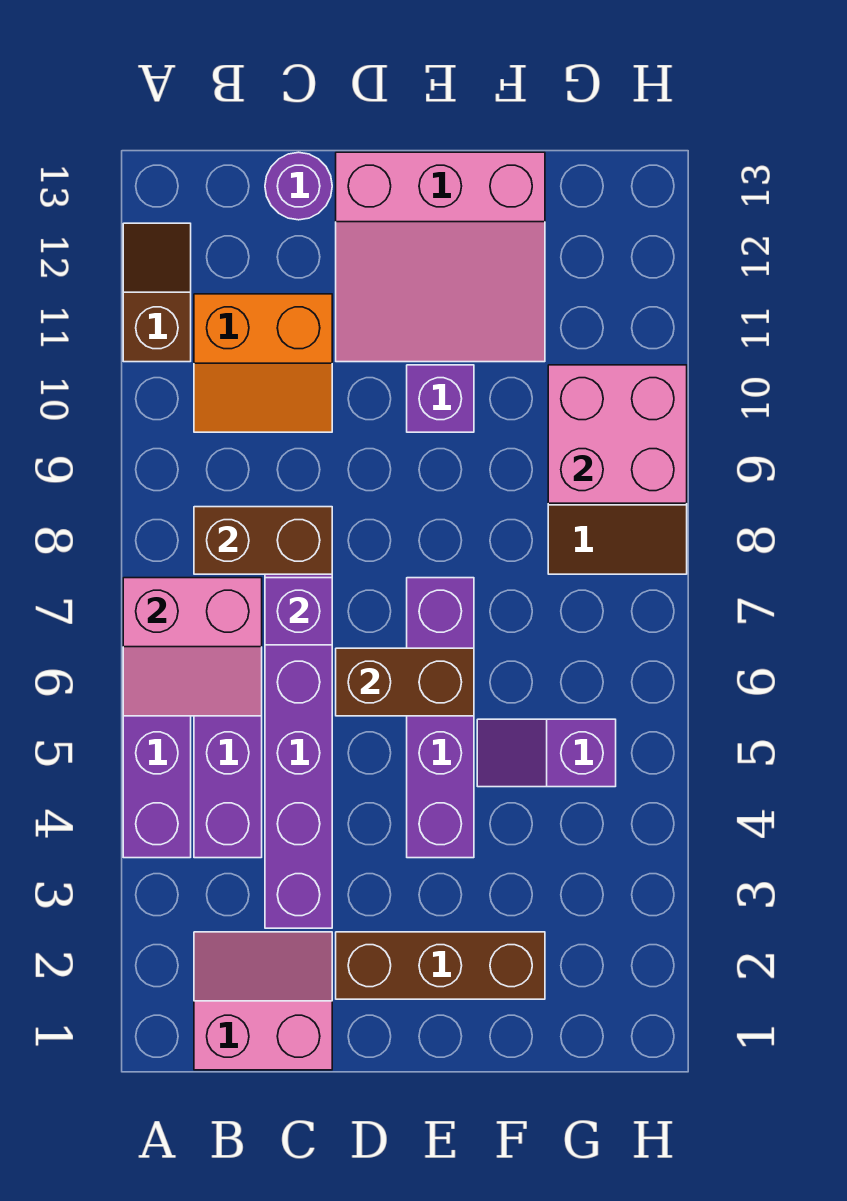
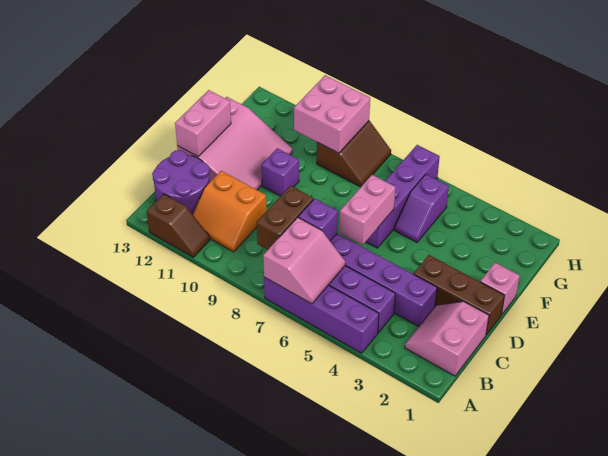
brown slope A11:A12 level 1 top 11 -> brown slope A11:A12 level 1 top 12
orange slope B10:C11 level 1 top 11 -> orange slope B10:C11 level 1 top C
purple round brick C13 level 1 -> purple round brick B12:C13 level 1
brown brick D2:F2 level 1 -> brown brick D1:D3 level 1
brown brick D6:E6 level 2 -> pink brick D6:E6 level 2
none -> pink brick D13:E13 level 2
none -> pink brick E1 level 1
purple brick E4:E7 level 1 -> purple brick E6:H6 level 1

